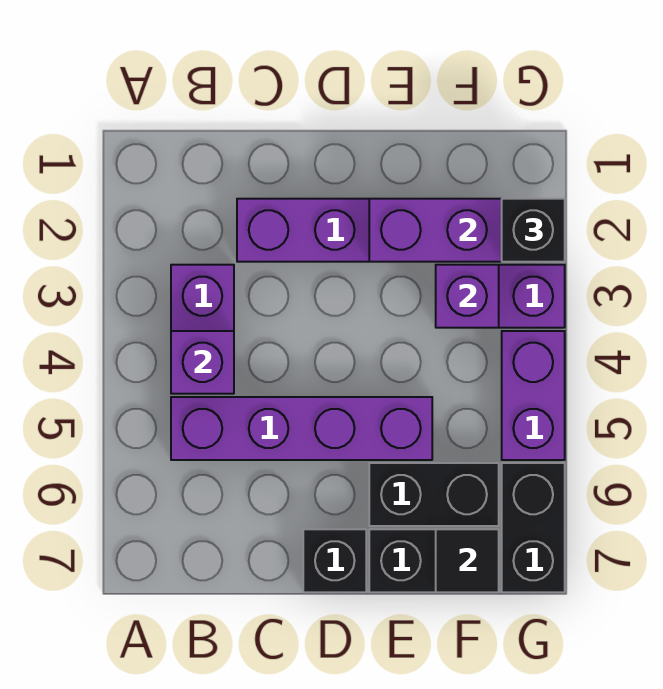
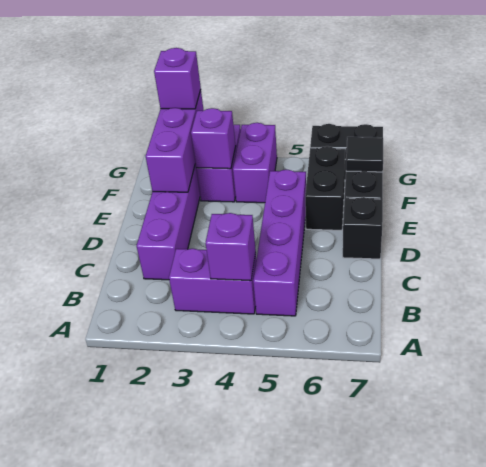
black brick G2 level 3 -> purple brick G2 level 3
purple brick G4:G5 level 1 -> purple brick F4:G4 level 1

